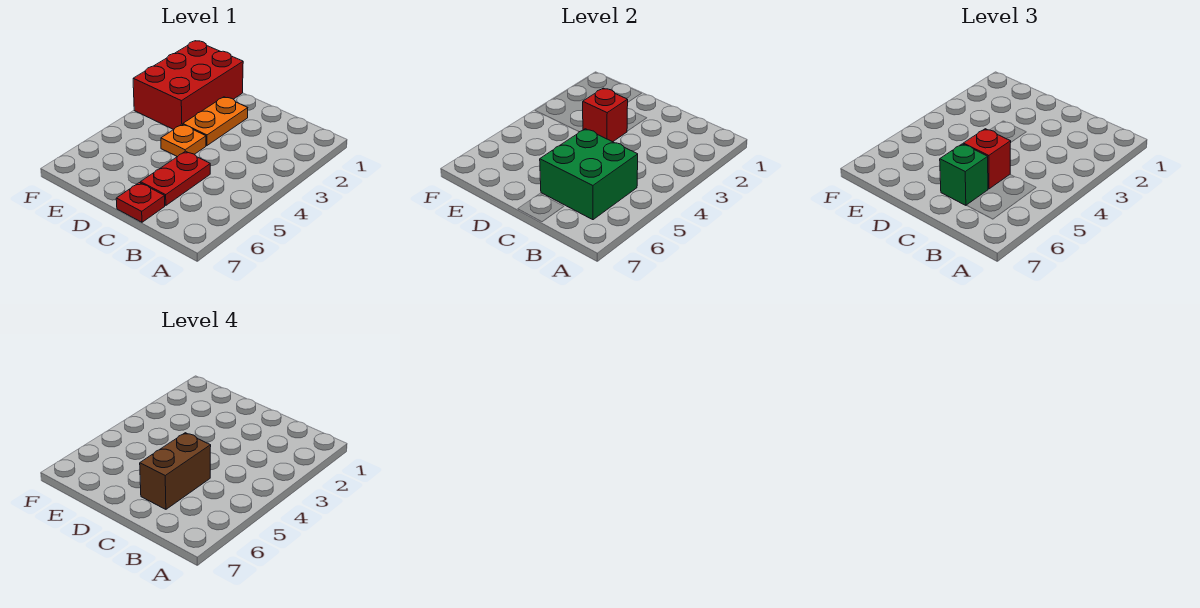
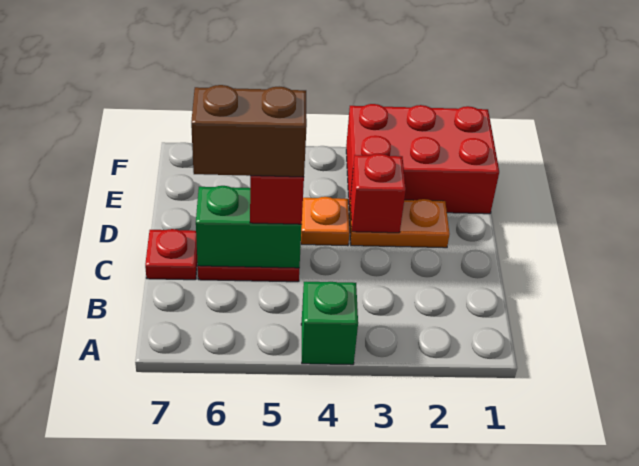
green brick B5:C6 level 2 -> green brick C5:C6 level 2
green brick C6 level 3 -> green brick A4 level 1

